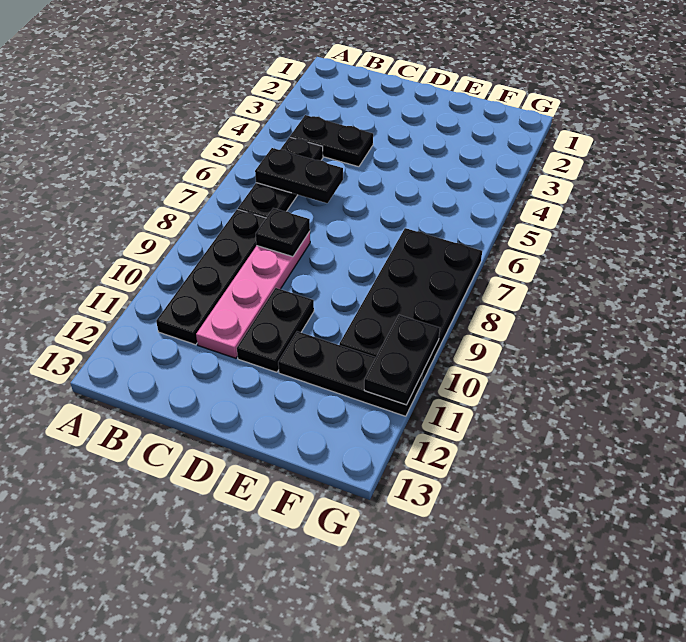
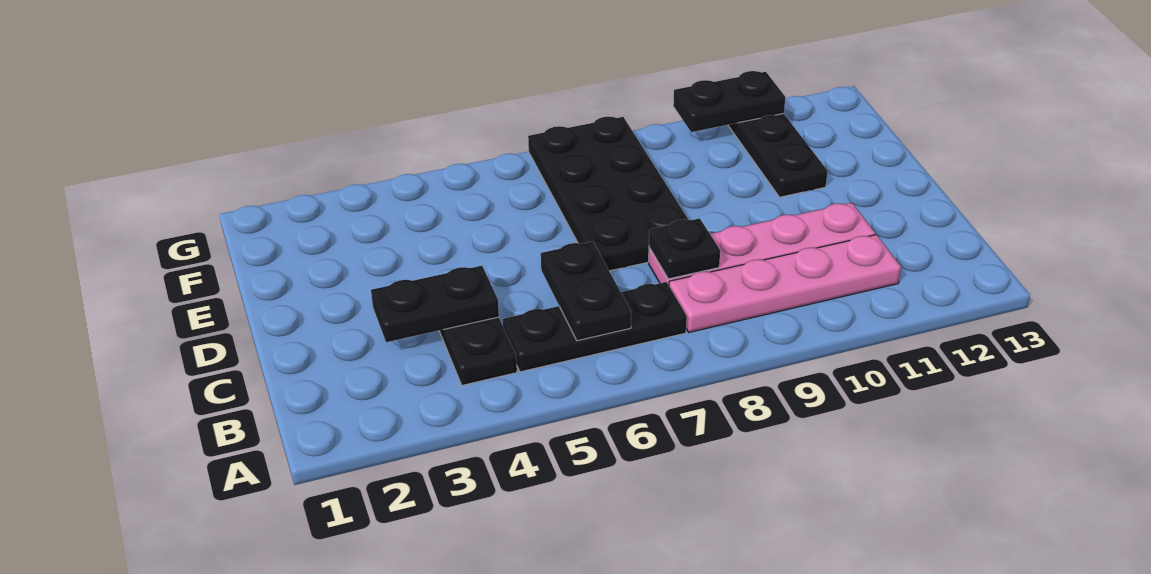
black plate B8:B11 level 1 -> pink plate B8:B11 level 1
black plate D10:D11 level 1 -> black plate C3:C4 level 2
black plate F7:G10 level 1 -> black plate D7:G8 level 1

